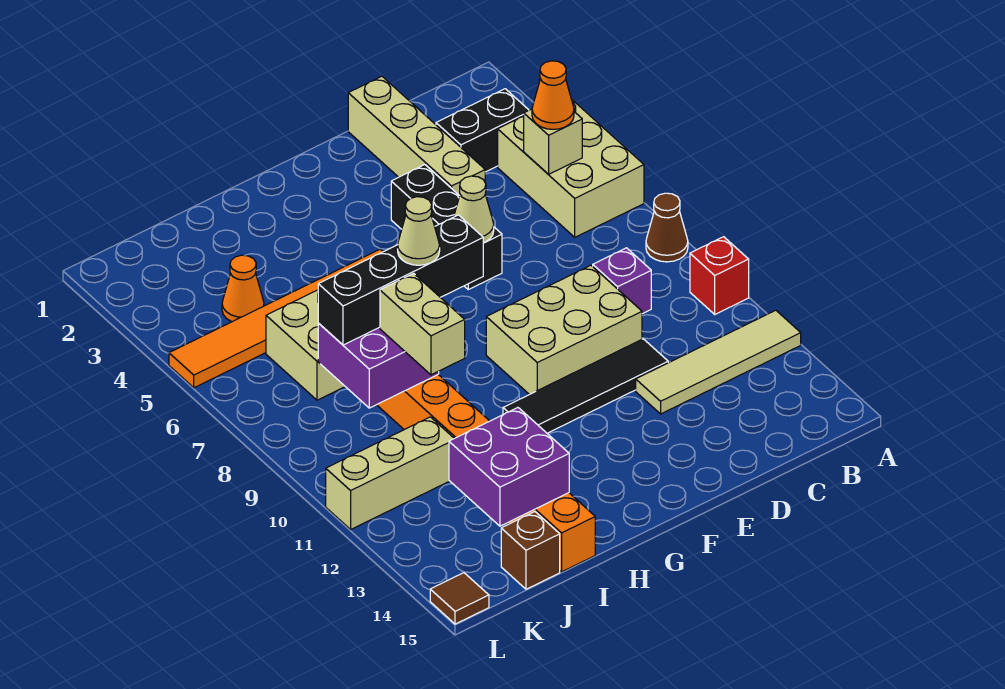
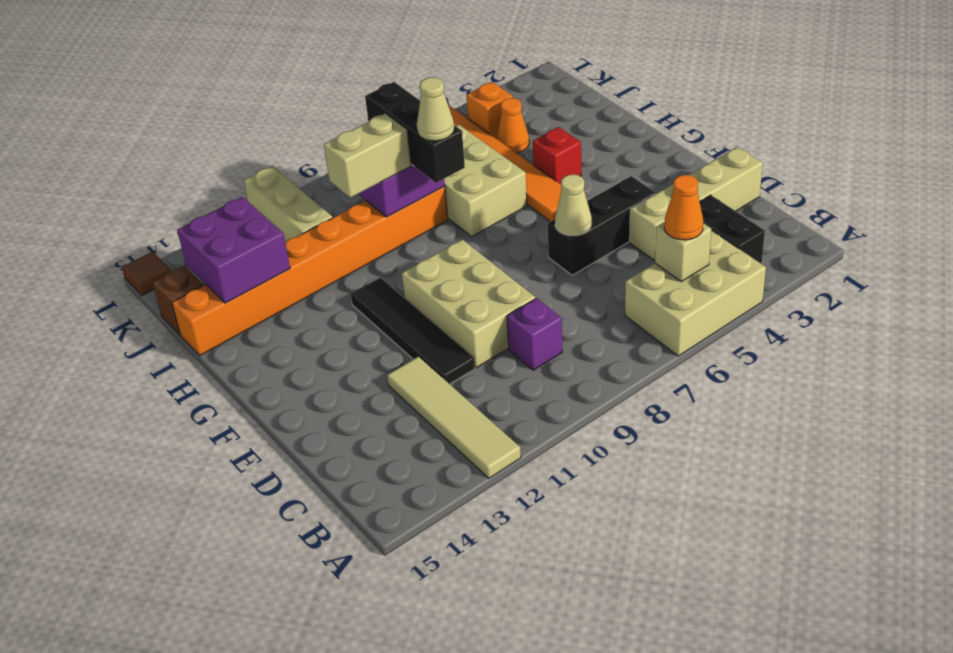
brown cone A8 level 1 -> none
red brick A10 level 1 -> red brick H4 level 1
black brick G8:J8 level 3 -> black brick H8:J8 level 3
none -> orange brick K4 level 1

